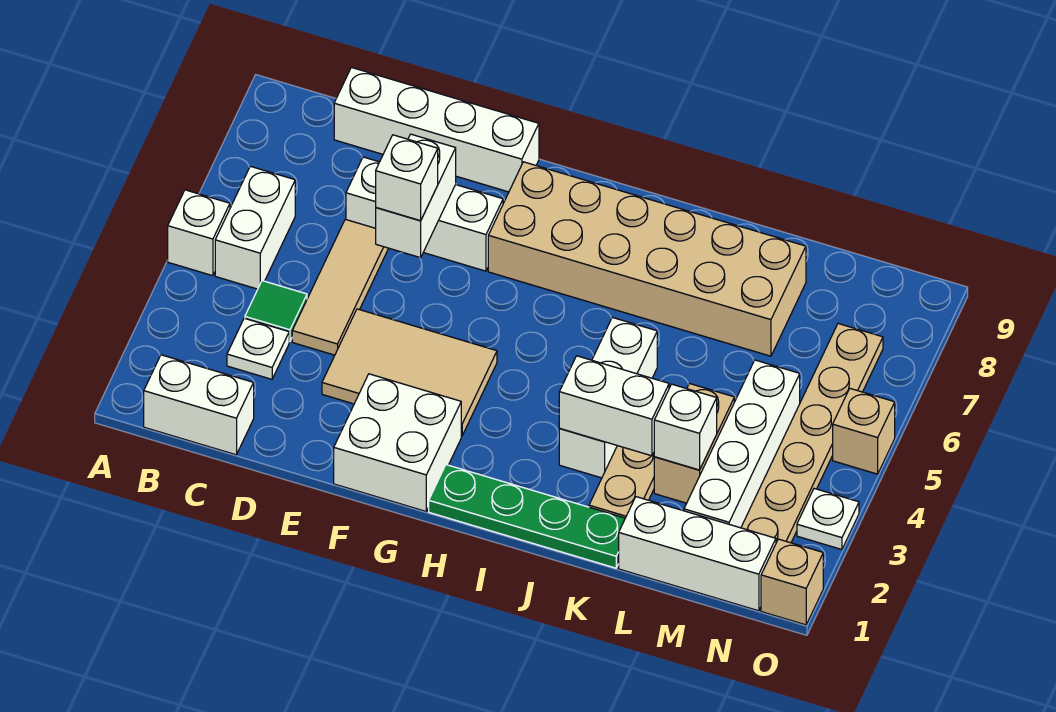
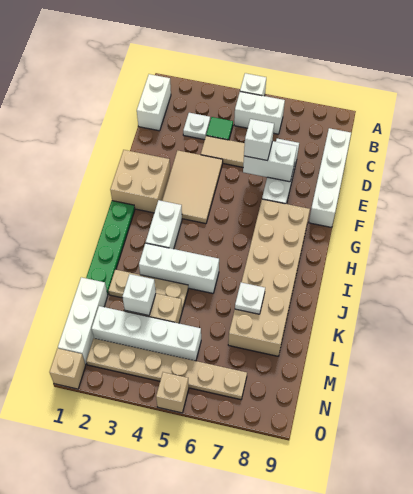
white brick F1:G2 level 1 -> tan brick F1:G2 level 1
white brick J3:K3 level 2 -> white brick H3:I3 level 1
white plate O3 level 1 -> white plate K7 level 2

